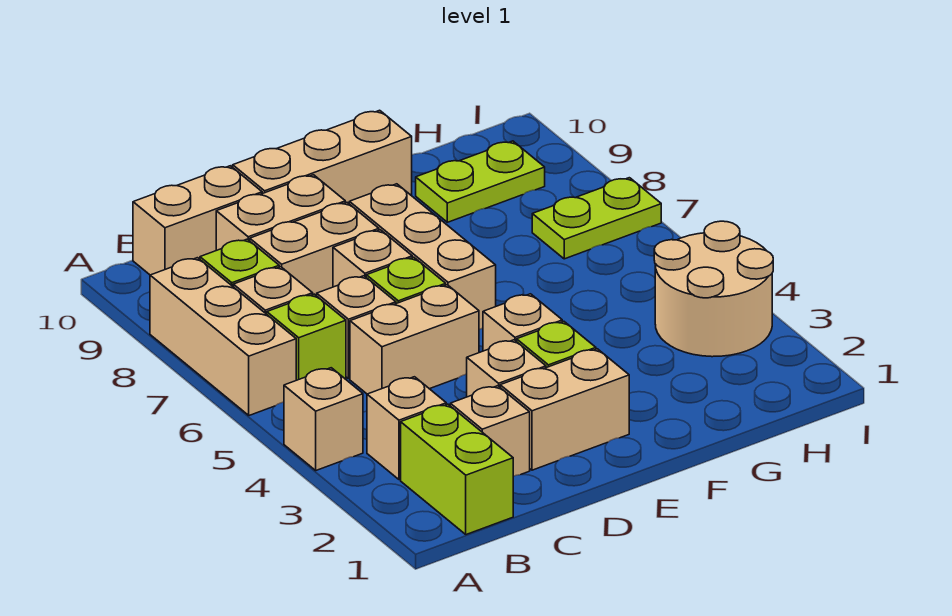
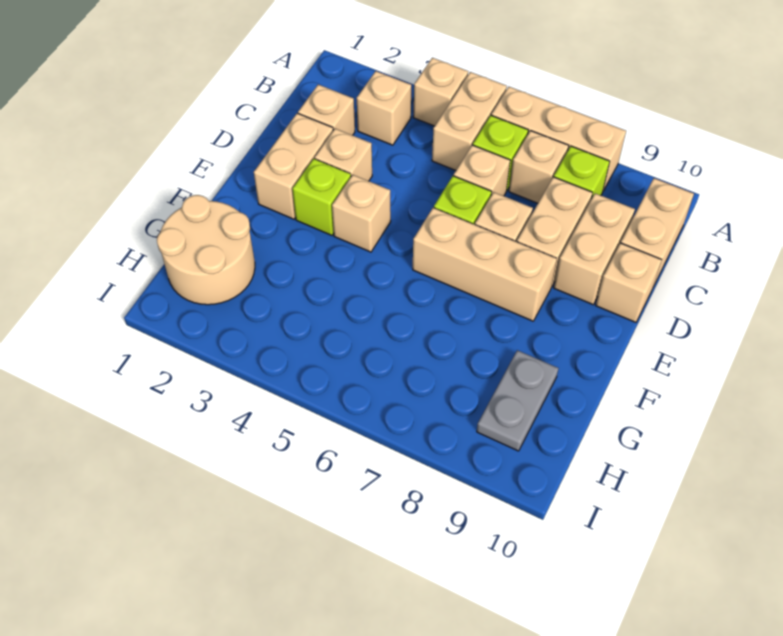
lime brick B1:B2 level 1 -> none
tan brick C5:D5 level 1 -> tan brick A5:B5 level 1
tan brick D10:F10 level 1 -> tan brick D10 level 1
lime plate G9:H9 level 1 -> grey plate G9:H9 level 1
tan round brick H3:I4 level 1 -> tan round brick G1:H2 level 1
lime plate H7:I7 level 1 -> none

